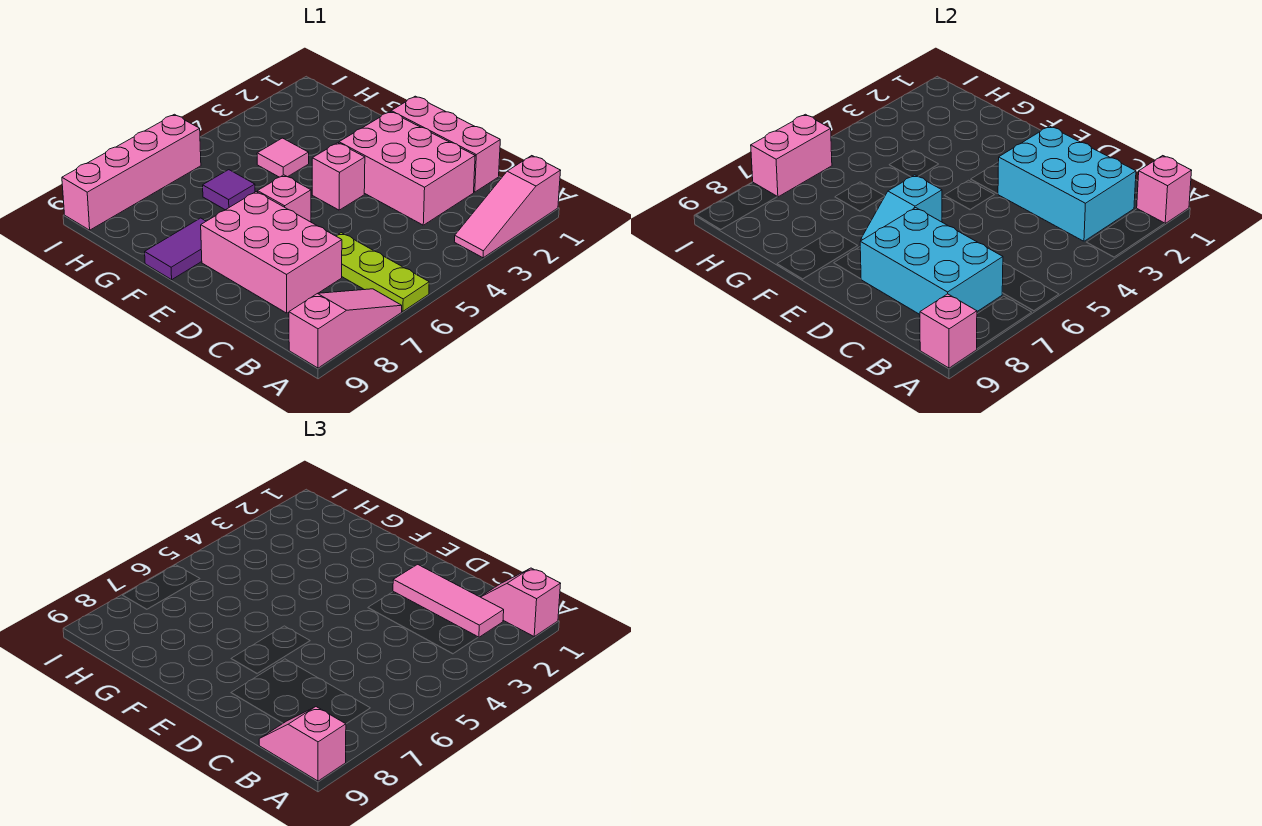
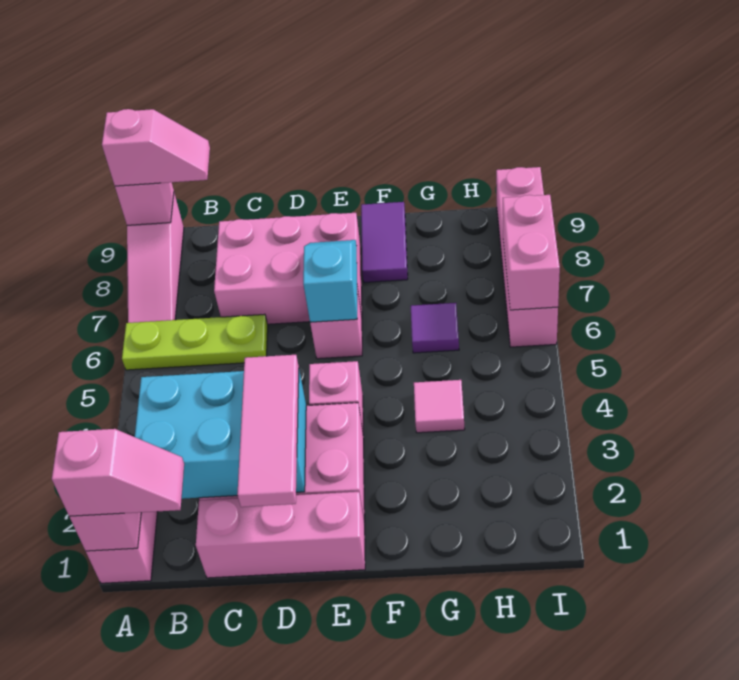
pink tile B2:D2 level 3 -> pink tile D1:D3 level 3
cyan brick B7:D8 level 2 -> none

